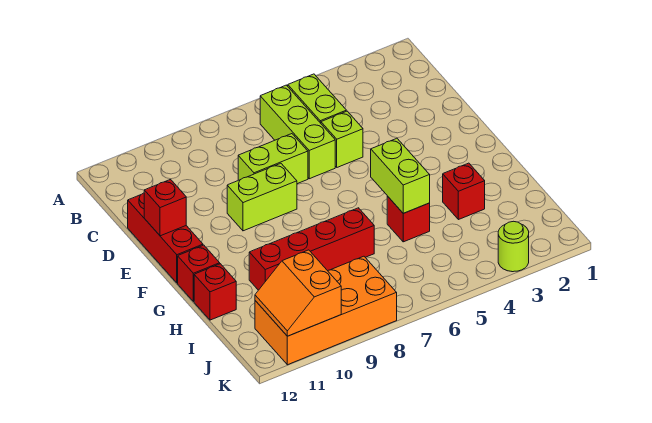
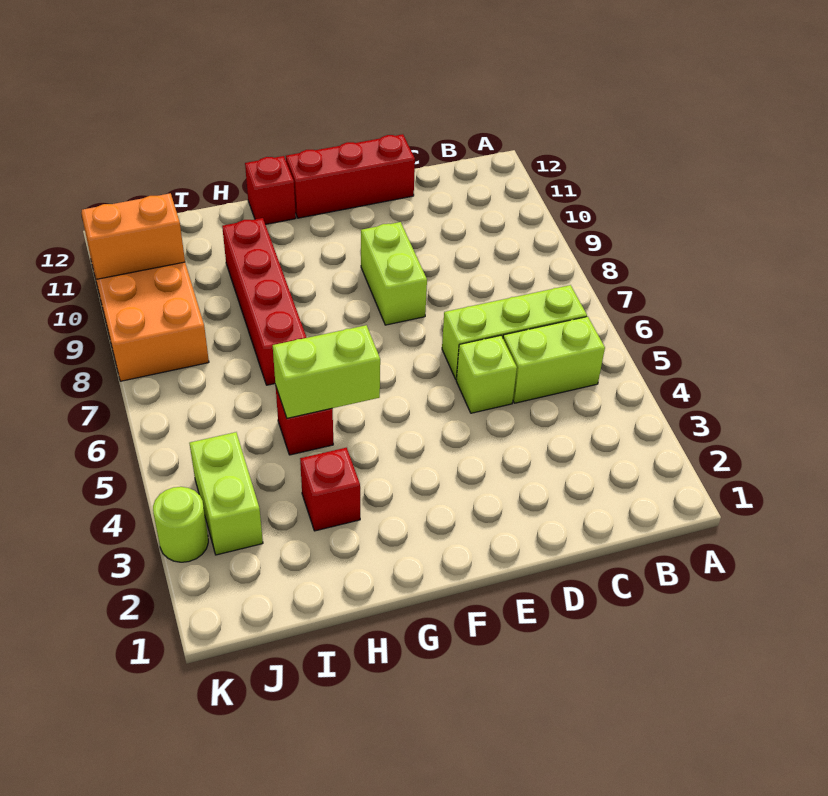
lime brick D7:D8 level 1 -> lime brick J3:J4 level 1
red brick E12 level 2 -> none
red brick H12 level 1 -> none

